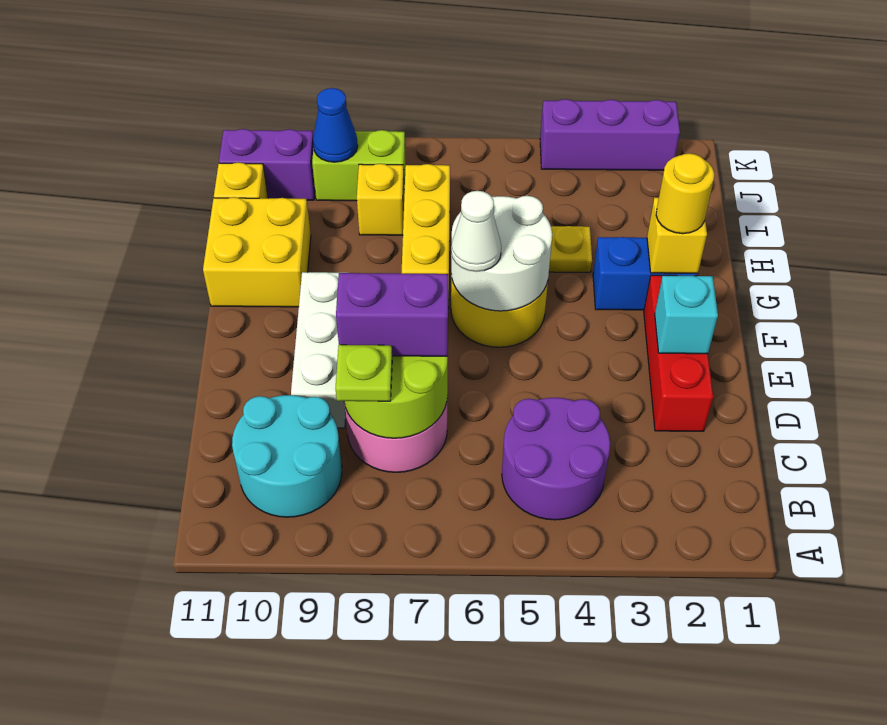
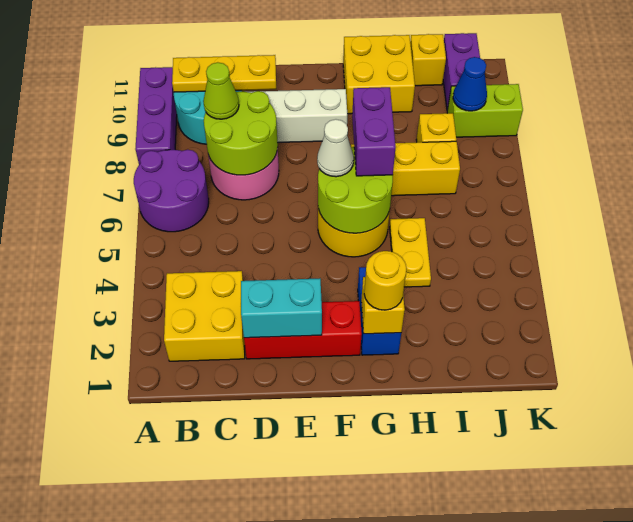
none -> yellow brick B2:C3 level 1
purple round brick B4:C5 level 1 -> purple round brick A6:B7 level 1
none -> yellow plate B10:D10 level 2
lime plate C8 level 3 -> lime cone C8 level 3
purple brick D7:D8 level 3 -> purple brick G6:G7 level 3
cyan brick E2 level 2 -> cyan brick D2:E2 level 2
white round brick F5:G6 level 2 -> lime round brick F5:G6 level 2
lime brick J8:J9 level 1 -> lime brick J9:K9 level 1
purple brick K2:K4 level 1 -> purple brick A8:A10 level 1

